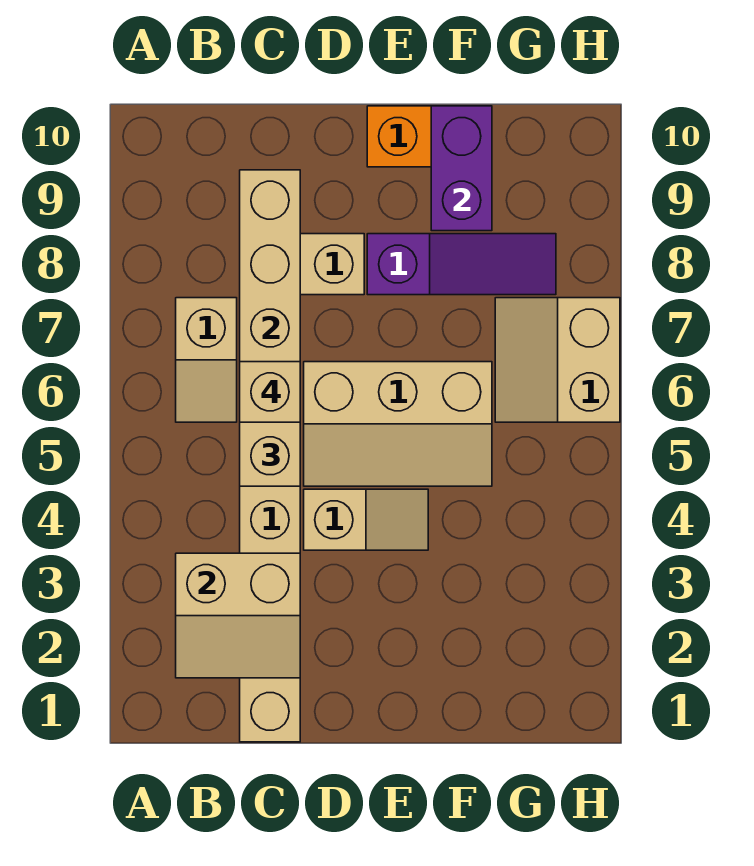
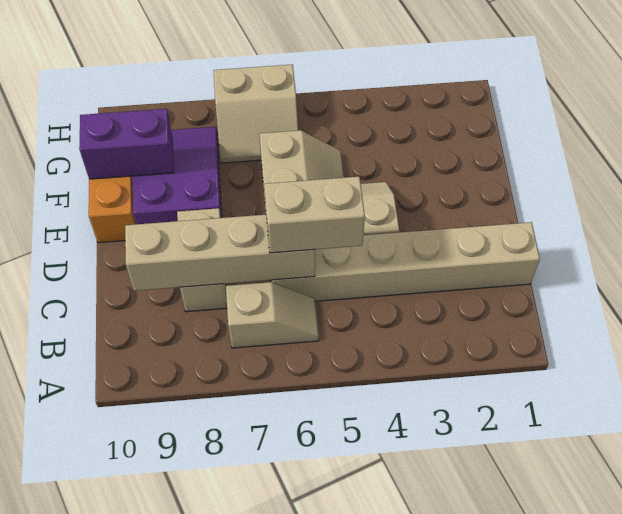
tan slope B2:C3 level 2 top 3 -> none
tan brick C6 level 4 -> none
purple slope E8:G8 level 1 top E -> purple slope E8:G9 level 1 top E

